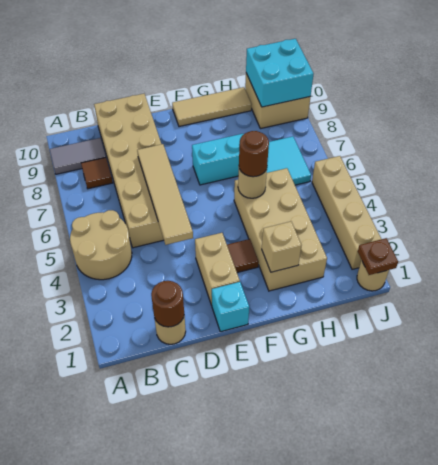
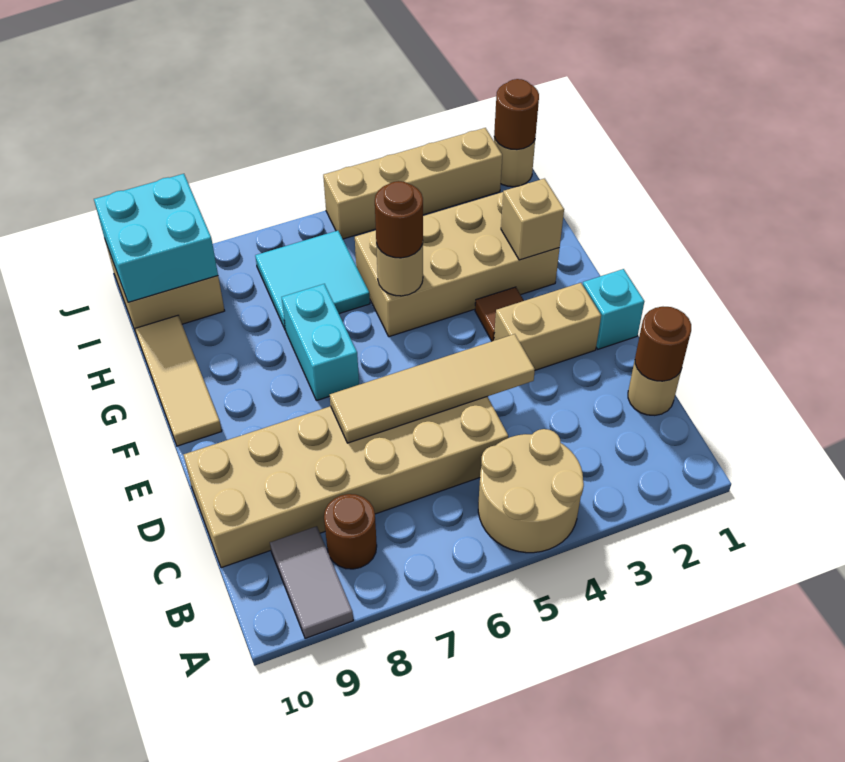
brown tile B8 level 1 -> brown round brick B8 level 1
brown plate J1 level 2 -> brown round brick J1 level 2

